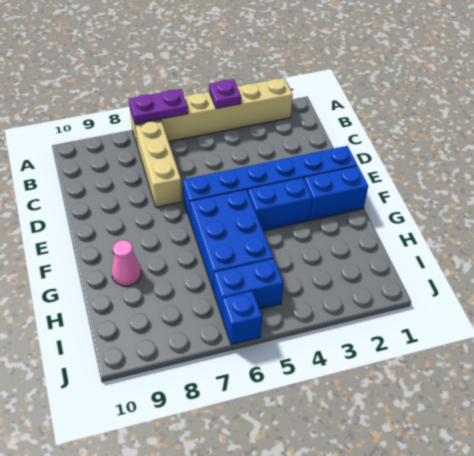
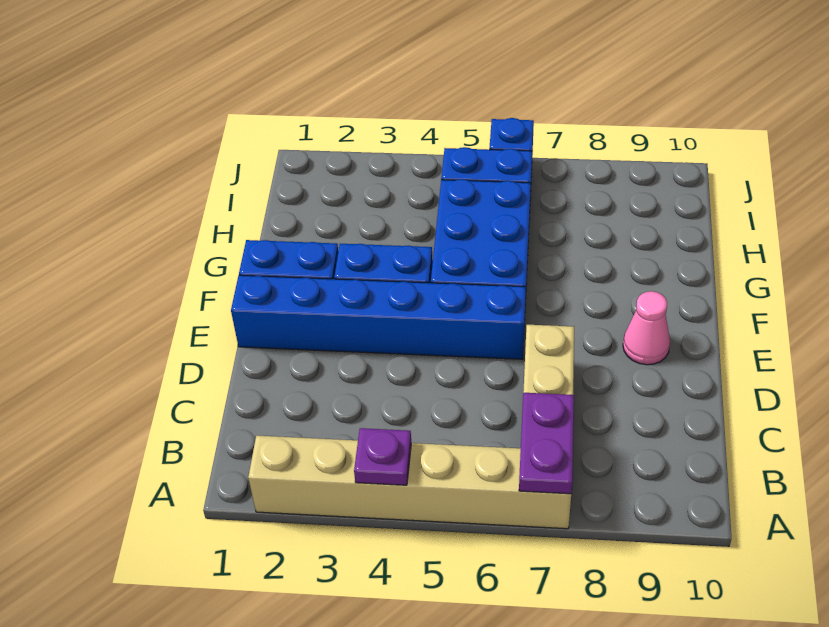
purple plate A6:A7 level 2 -> purple plate A7:B7 level 2
pink cone G9 level 1 -> pink cone E9 level 1

